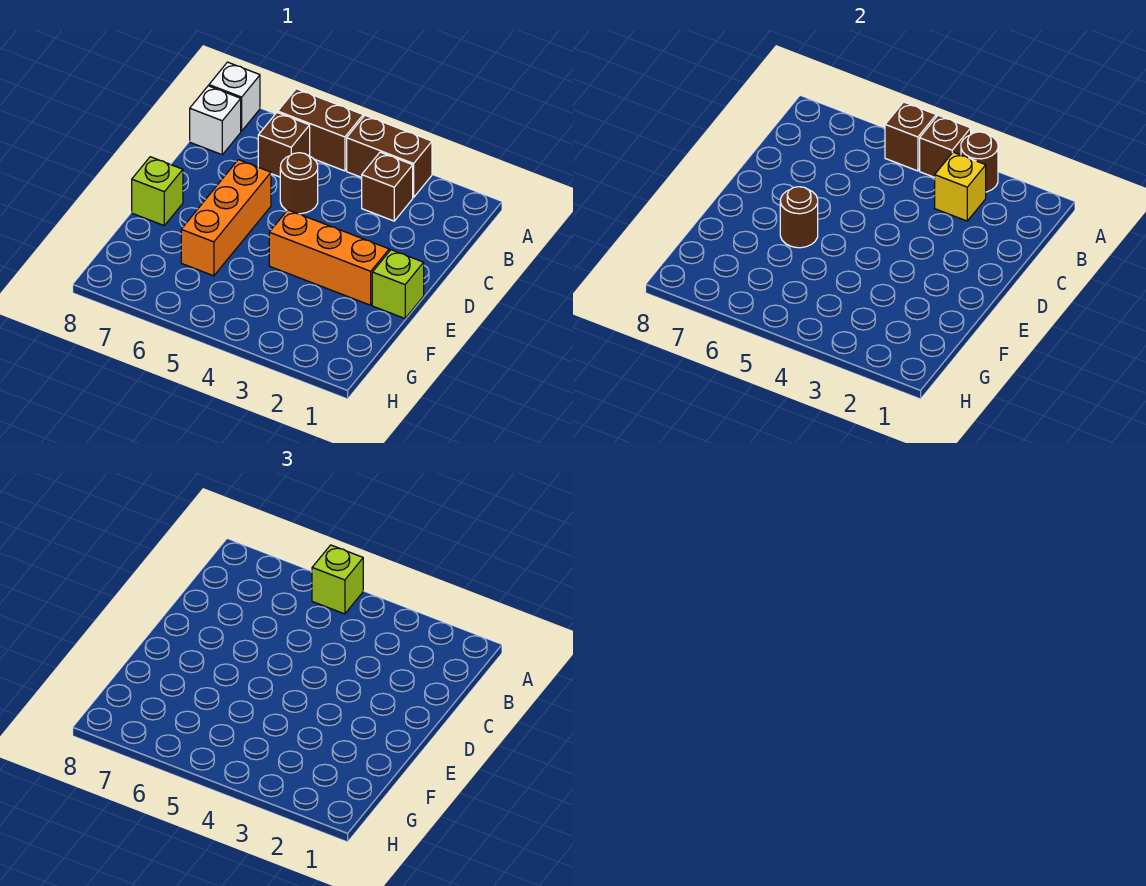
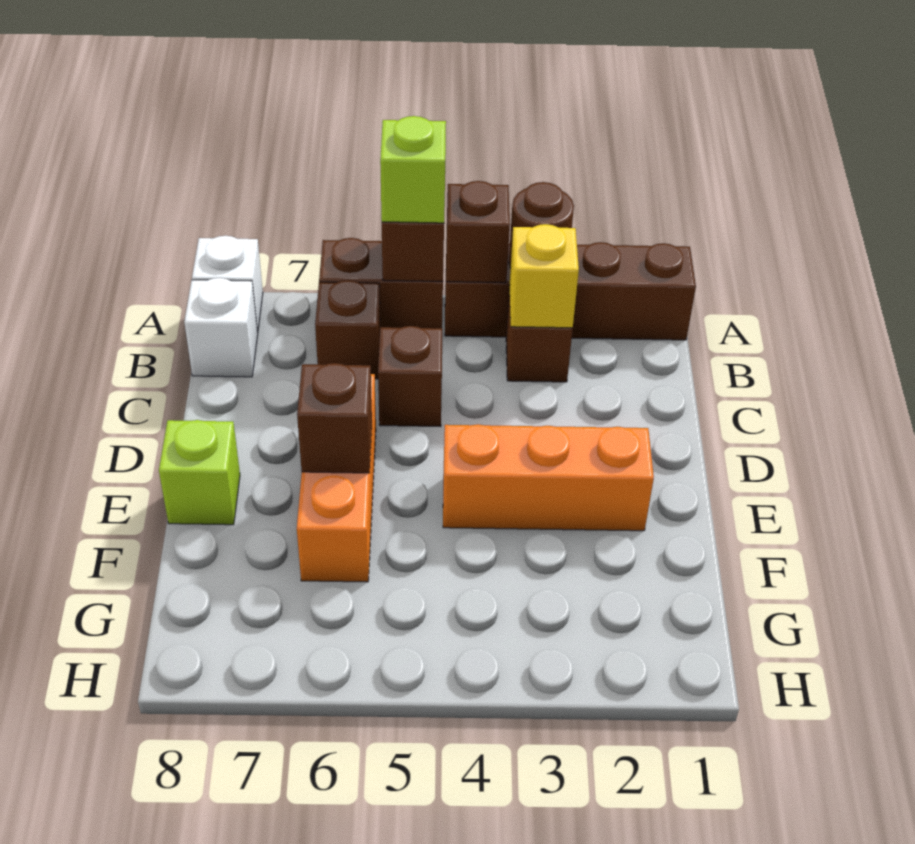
brown brick A3:A4 level 1 -> brown brick A1:A4 level 1
brown round brick C5 level 1 -> brown brick C5 level 1
lime brick E1 level 1 -> none
brown round brick E6 level 2 -> brown brick E6 level 2

